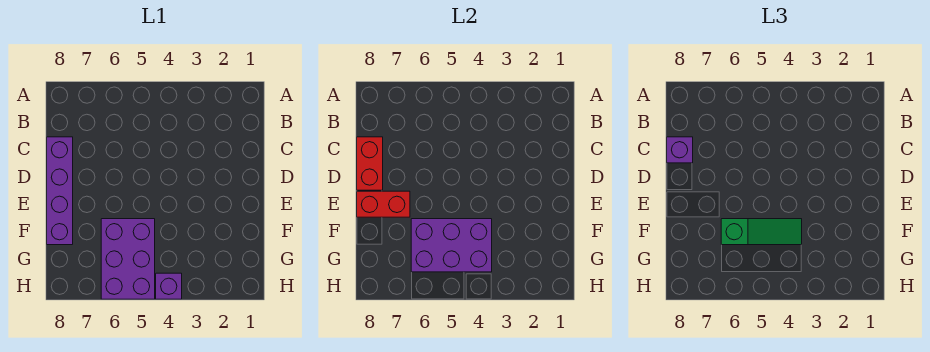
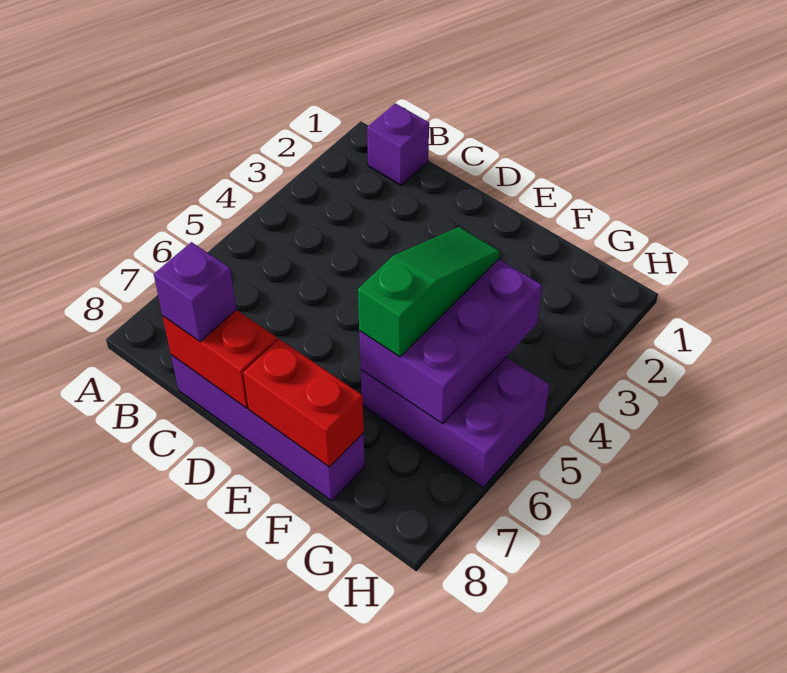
red brick E7:E8 level 2 -> red brick E8:F8 level 2
purple brick H4 level 1 -> purple brick B1 level 1

